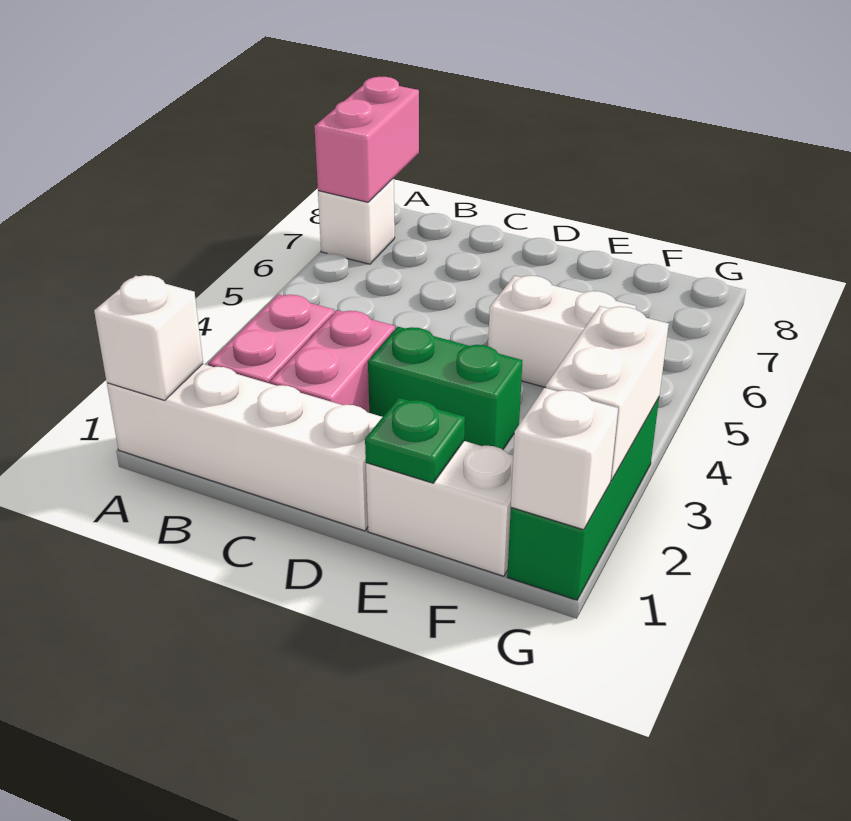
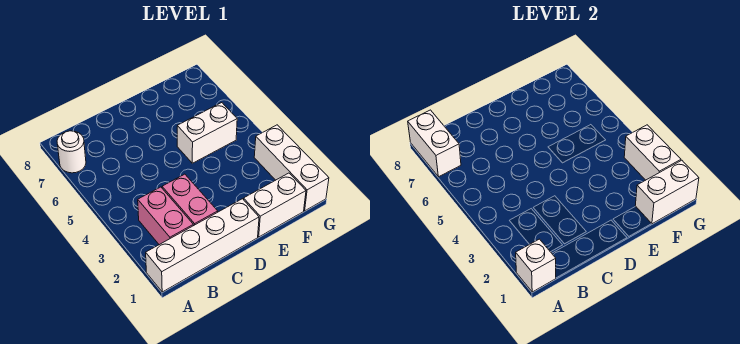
white brick A7 level 1 -> white round brick A7 level 1
pink brick A7:A8 level 2 -> white brick A7:A8 level 2
green brick D3:E3 level 1 -> none
green plate E1 level 2 -> none
green brick G1:G3 level 1 -> white brick G1:G3 level 1
white brick G1 level 2 -> white brick F1:G1 level 2

